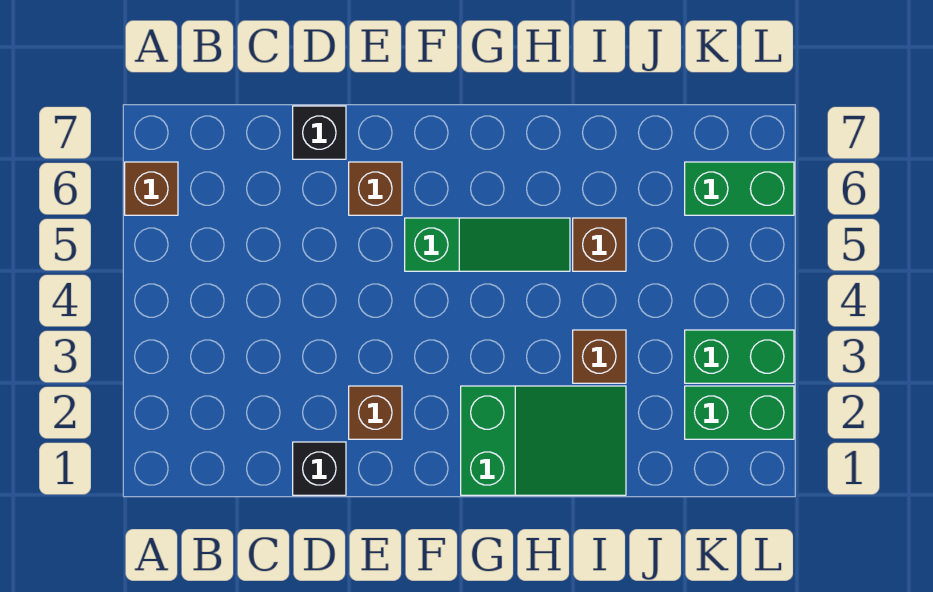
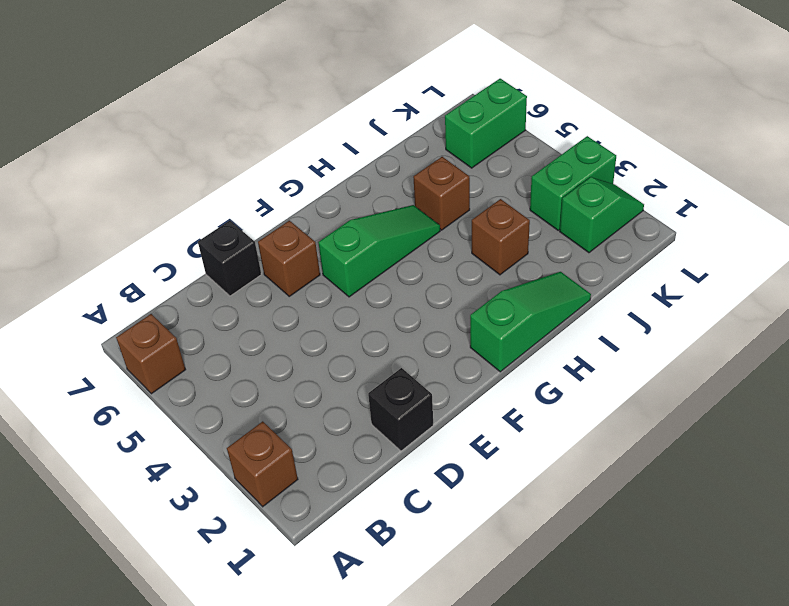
brown brick E2 level 1 -> brown brick A2 level 1
green slope G1:I2 level 1 top G -> green slope G1:I1 level 1 top G
green brick K2:L2 level 1 -> green slope K2:L2 level 1 top K

